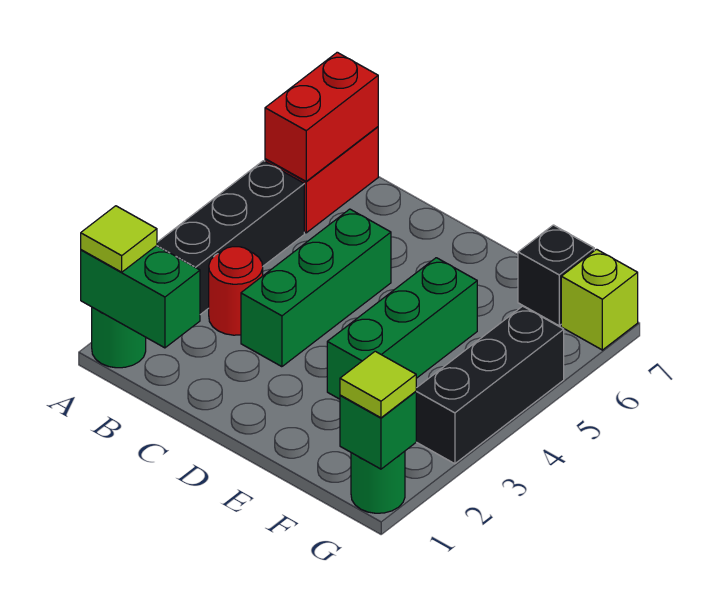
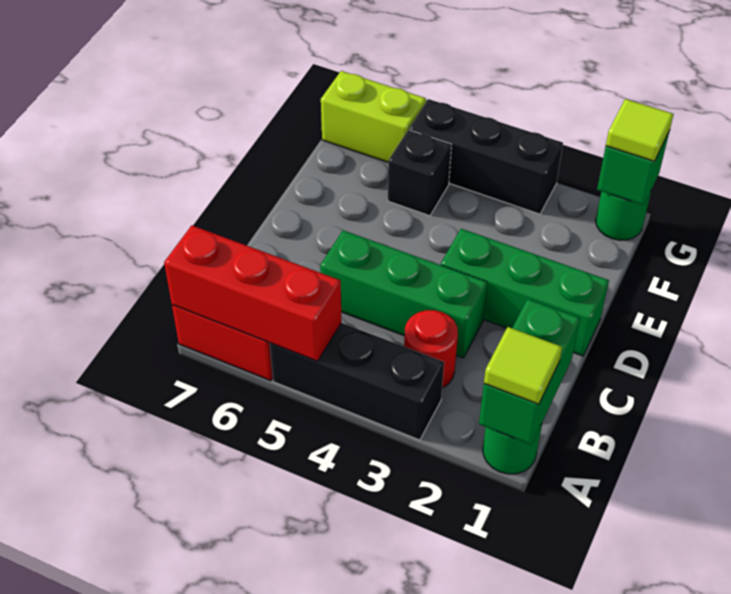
red brick A6:A7 level 2 -> red brick A5:A7 level 2
green brick E3:E5 level 1 -> green brick D1:D3 level 1
black brick F7 level 1 -> black brick F5 level 1
lime brick G7 level 1 -> lime brick G6:G7 level 1

